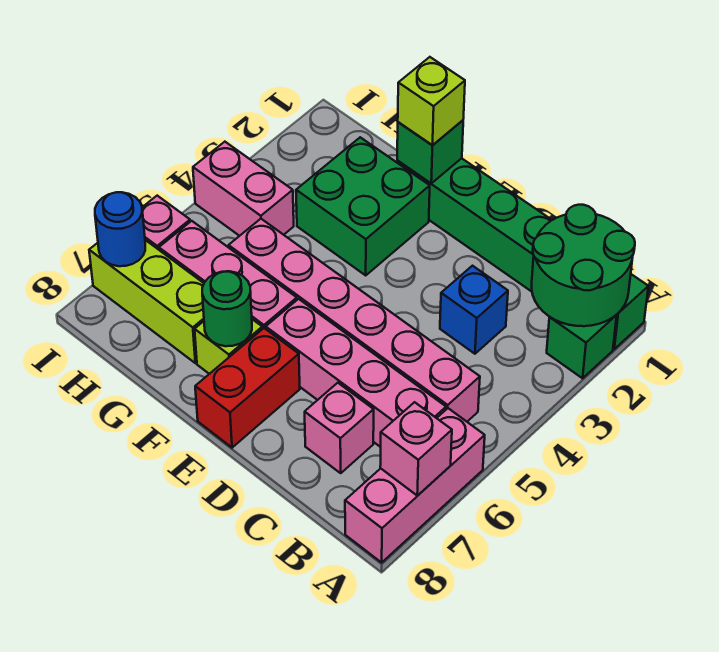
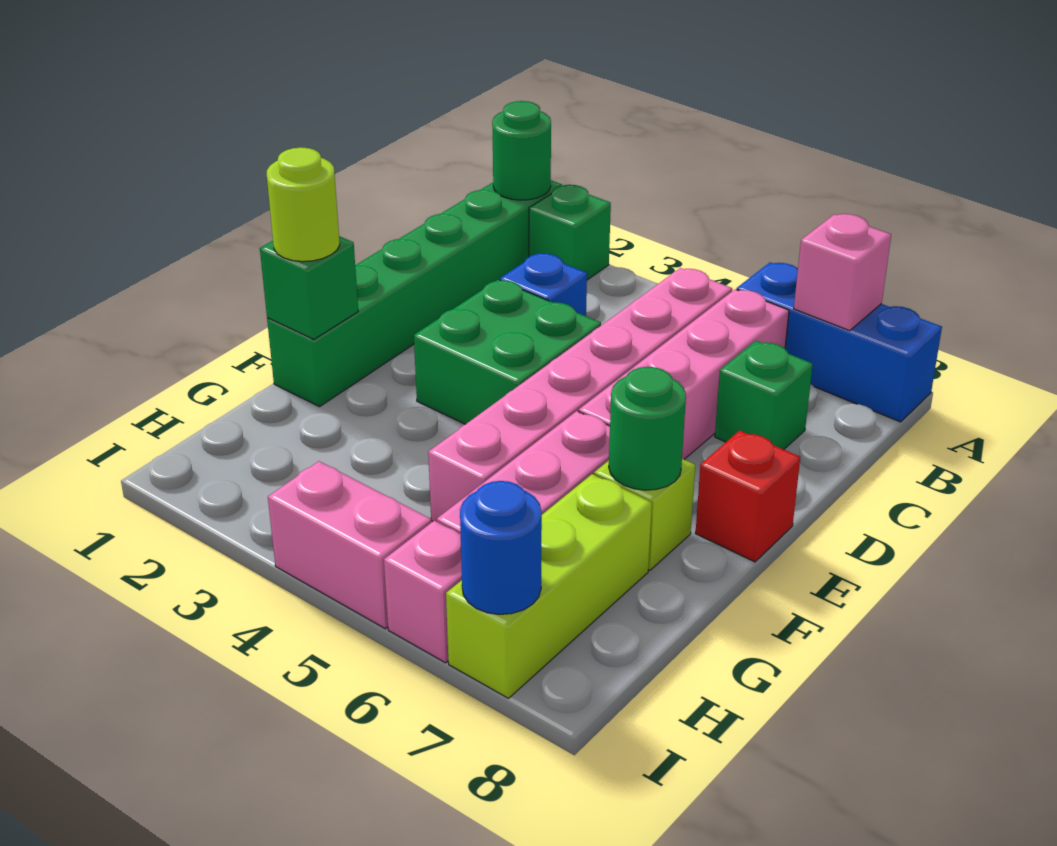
green round brick A1:B2 level 2 -> green round brick A1 level 2
pink brick A6:A8 level 1 -> blue brick A6:A8 level 1
pink brick C7 level 1 -> green brick C7 level 1
red brick E7:E8 level 1 -> red brick E8 level 1
lime brick F1 level 3 -> lime round brick F1 level 3
green brick F2:G3 level 1 -> green brick D3:E4 level 1
pink brick H4:I4 level 1 -> pink brick I4:I5 level 1

